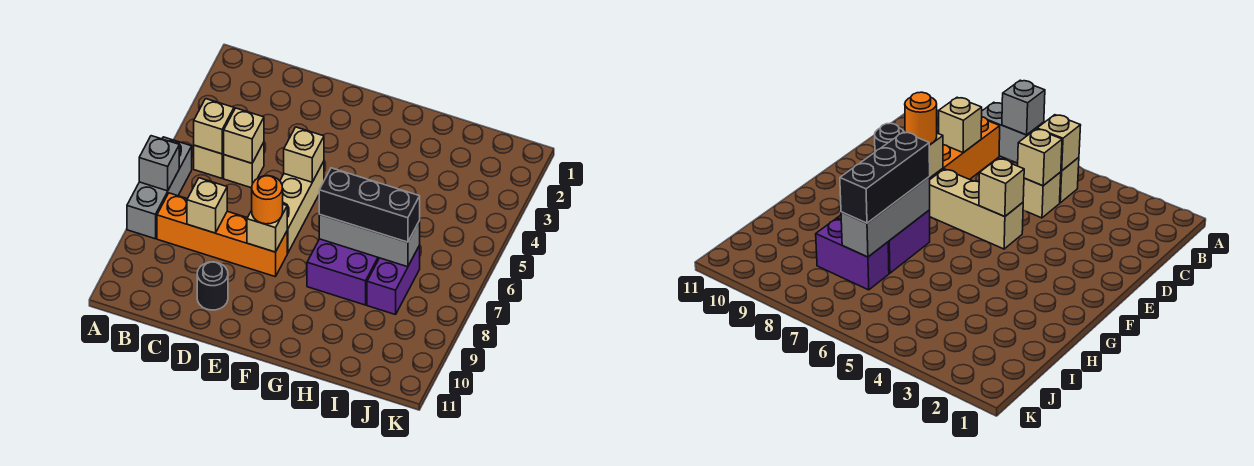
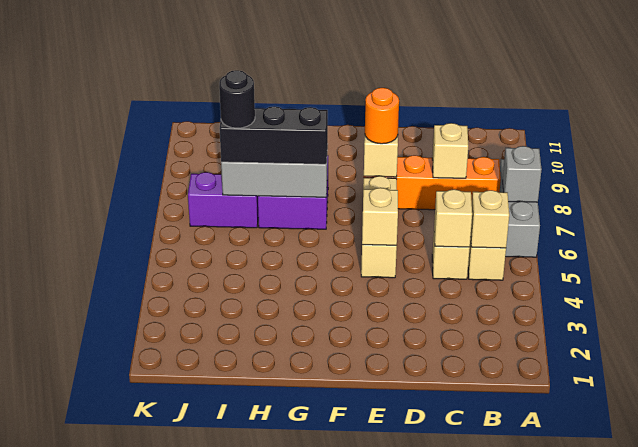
black round brick D10 level 1 -> black round brick I7 level 4
purple brick I7:I8 level 1 -> purple brick I7:J7 level 1

